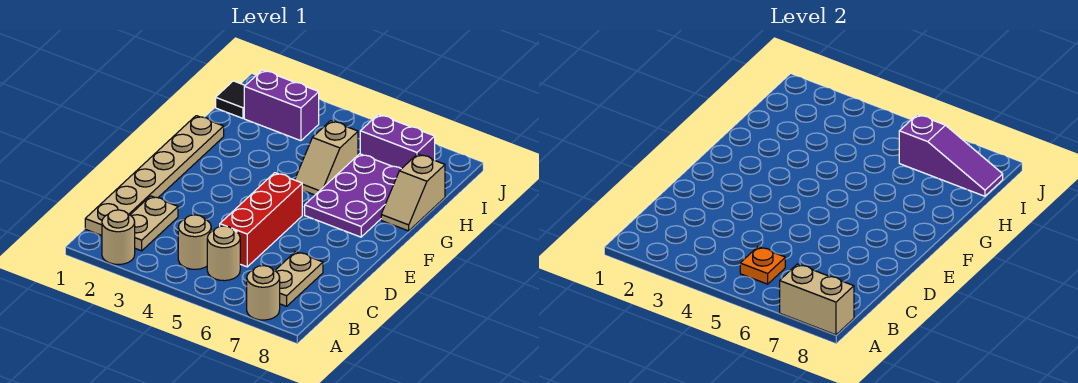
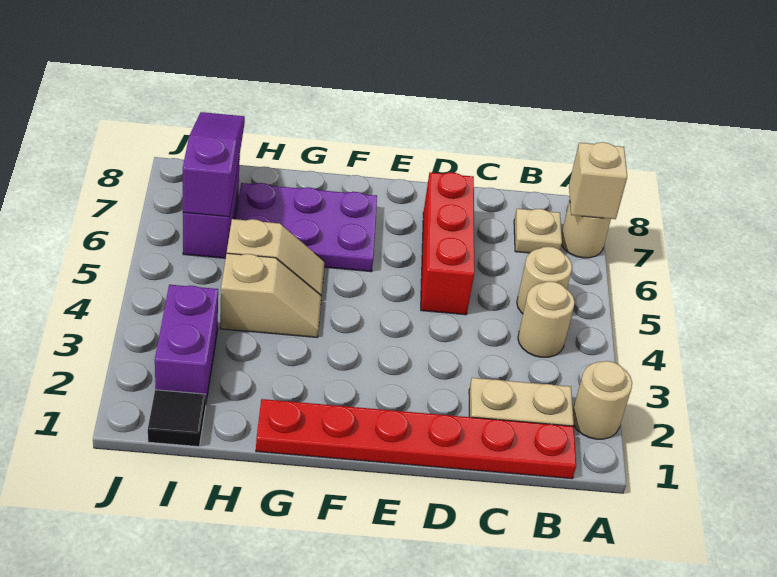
tan brick A7:A8 level 2 -> tan brick A7 level 2
tan plate B1:G1 level 1 -> red plate B1:G1 level 1
orange plate B5 level 2 -> none
tan plate B7:C7 level 1 -> tan plate B7 level 1
red brick C5:E5 level 1 -> red brick D5:D7 level 1
tan slope G8:H8 level 1 top H -> tan slope G4:H4 level 1 top H

